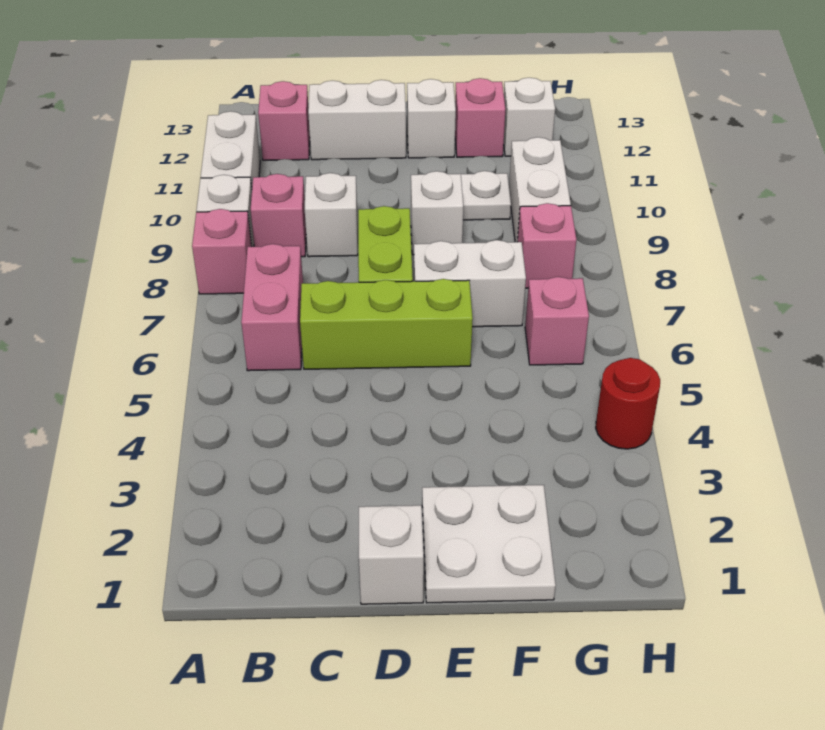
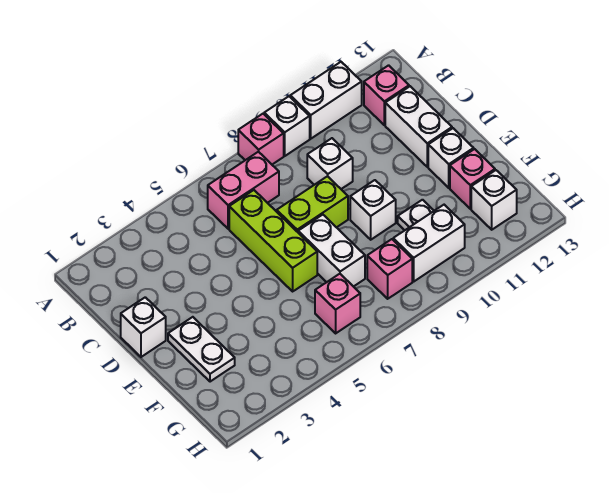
pink brick B9 level 1 -> none
white plate E1:F2 level 1 -> white plate E2:F2 level 1
red round brick H4 level 1 -> none

